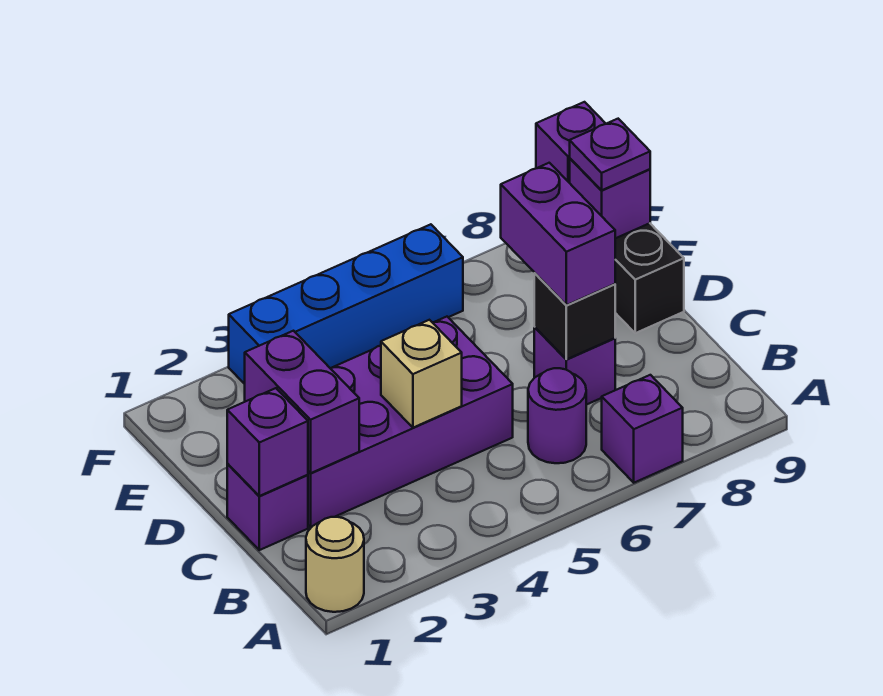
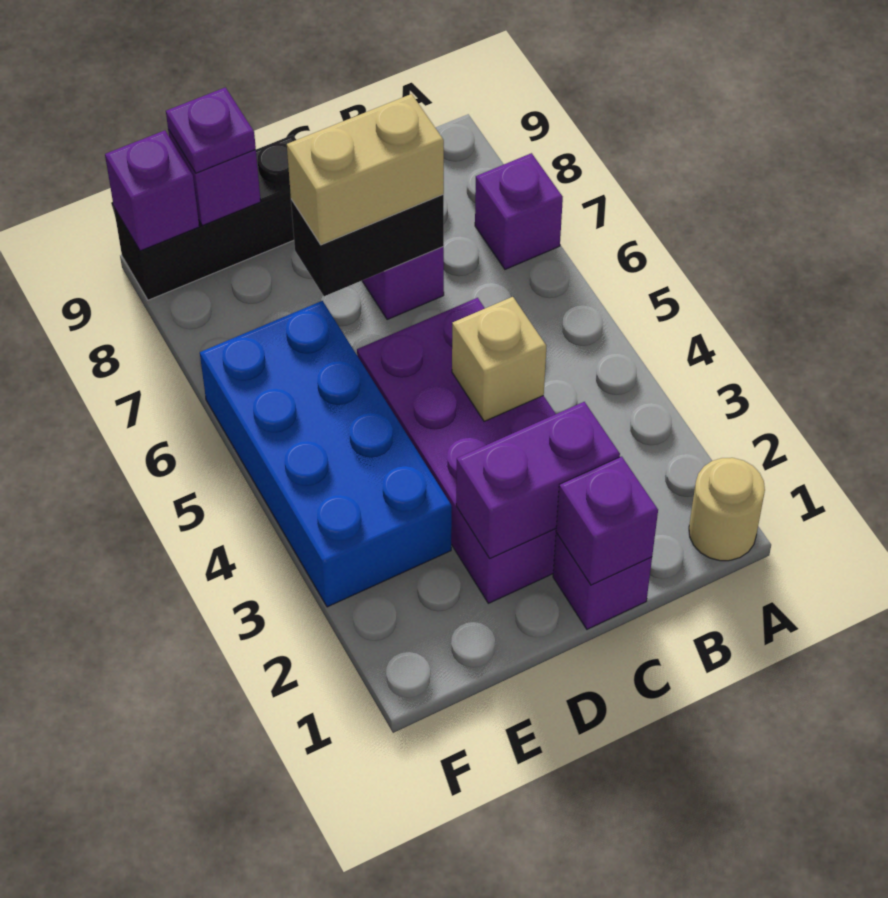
purple round brick B6 level 1 -> none
black brick C7 level 2 -> black brick C7:D7 level 2
purple brick C7:D7 level 3 -> tan brick C7:D7 level 3
blue brick F3:F6 level 1 -> blue brick E3:F6 level 1

